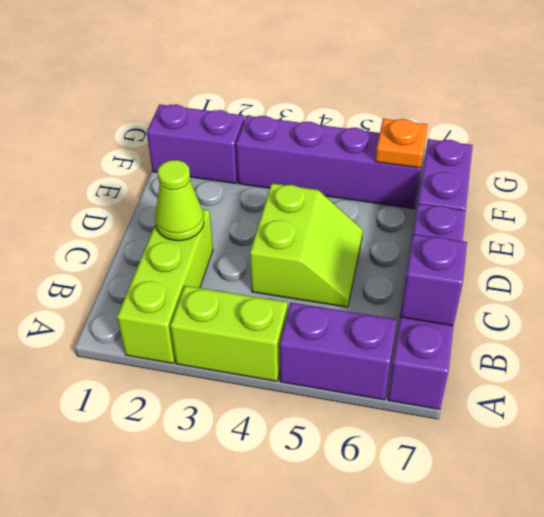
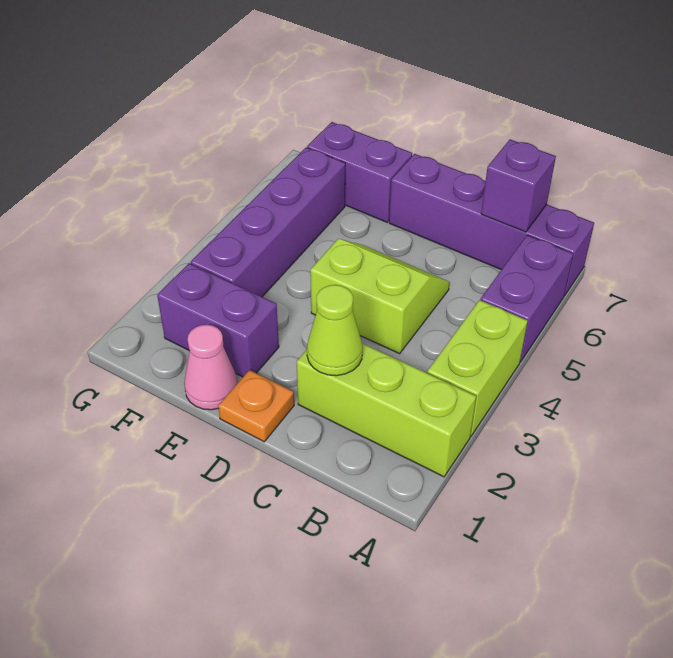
none -> pink cone E1 level 1
purple brick F1:F2 level 1 -> purple brick E2:F2 level 1
orange plate F6 level 2 -> orange plate D1 level 1

